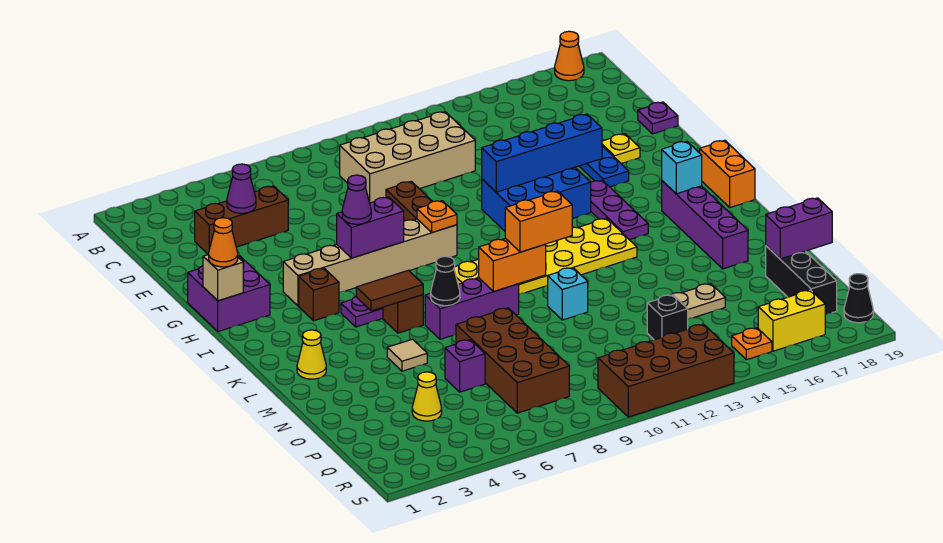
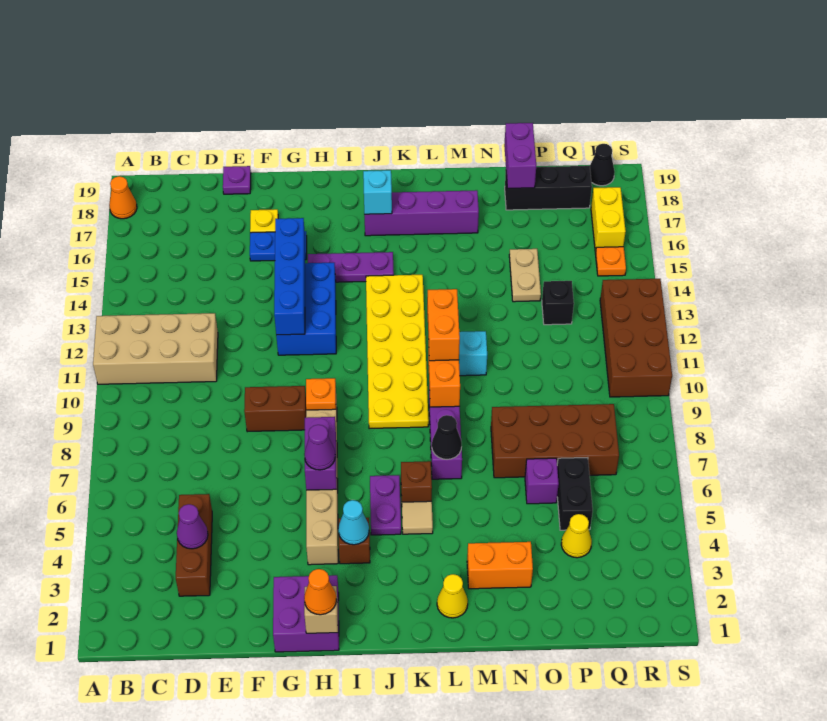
tan brick C9:D12 level 1 -> tan brick A11:D12 level 1
none -> cyan cone I4 level 2
orange brick I19:J19 level 1 -> orange brick M3:N3 level 1
brown tile K5:K6 level 2 -> none
tan tile M5 level 1 -> tan tile K5 level 1
none -> black brick P5:P6 level 1

